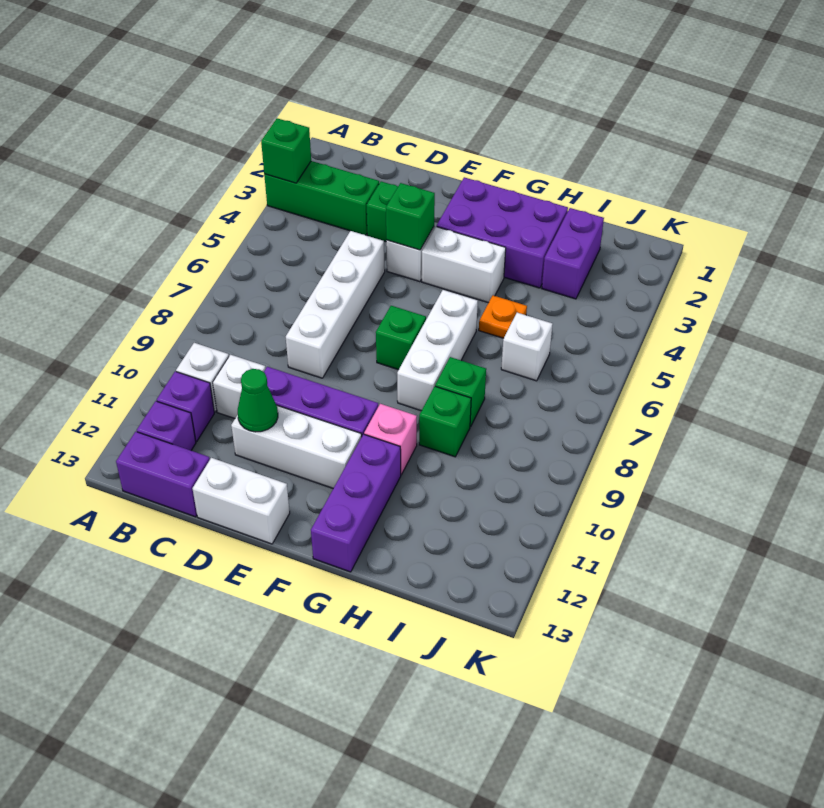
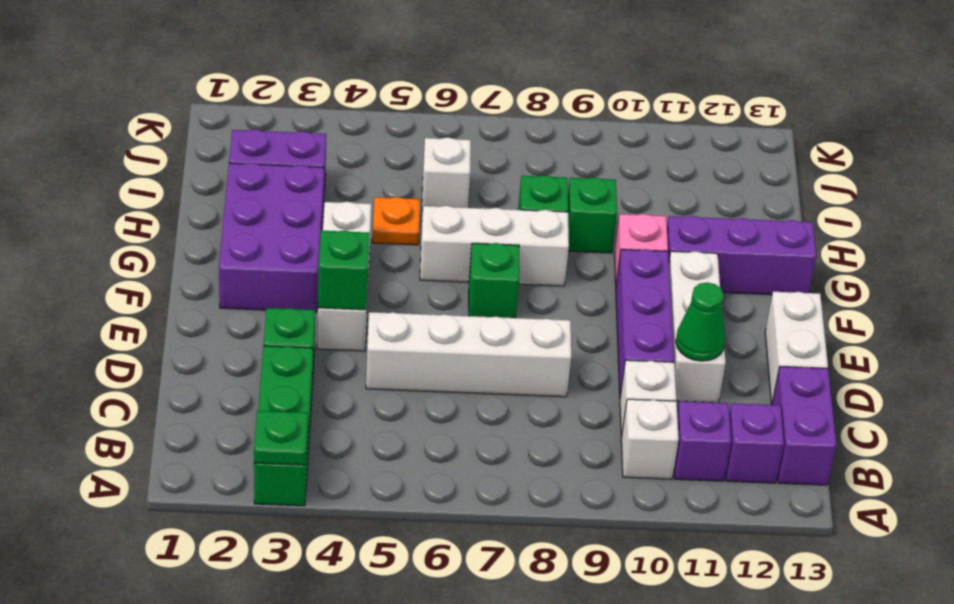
green brick A3 level 2 -> green plate A3 level 2

